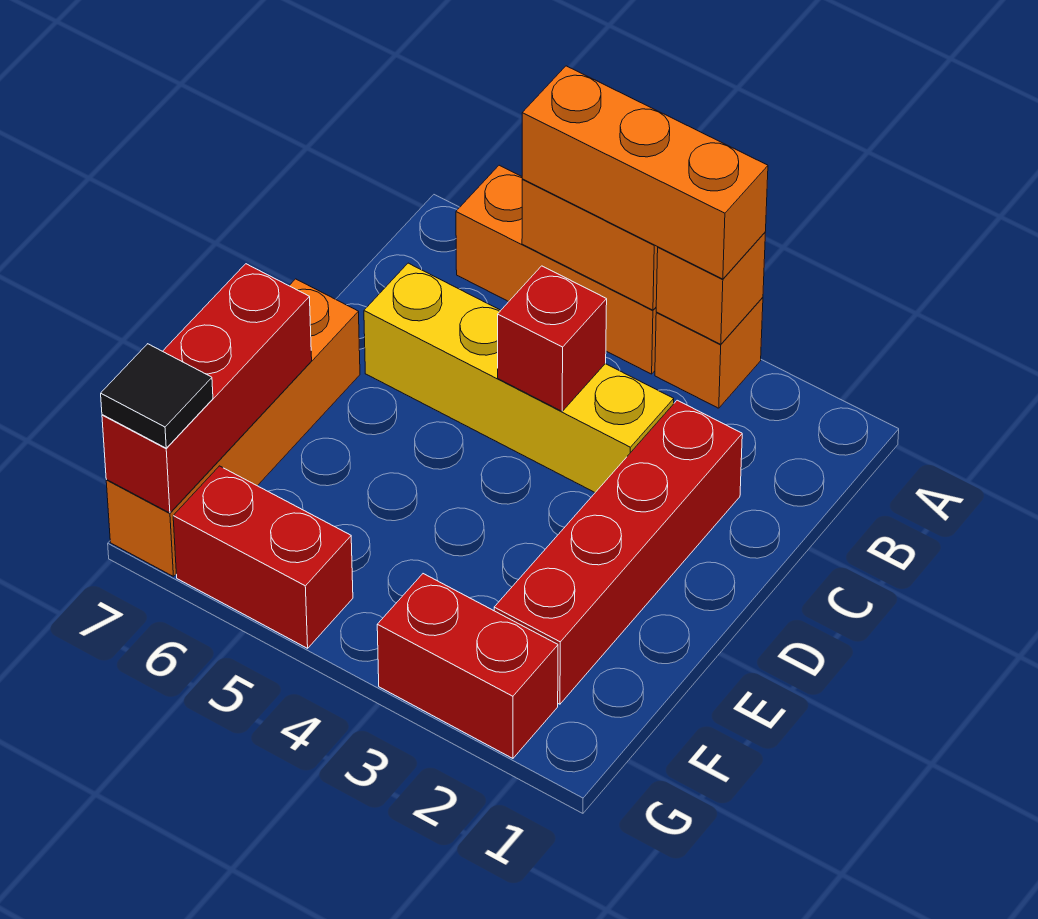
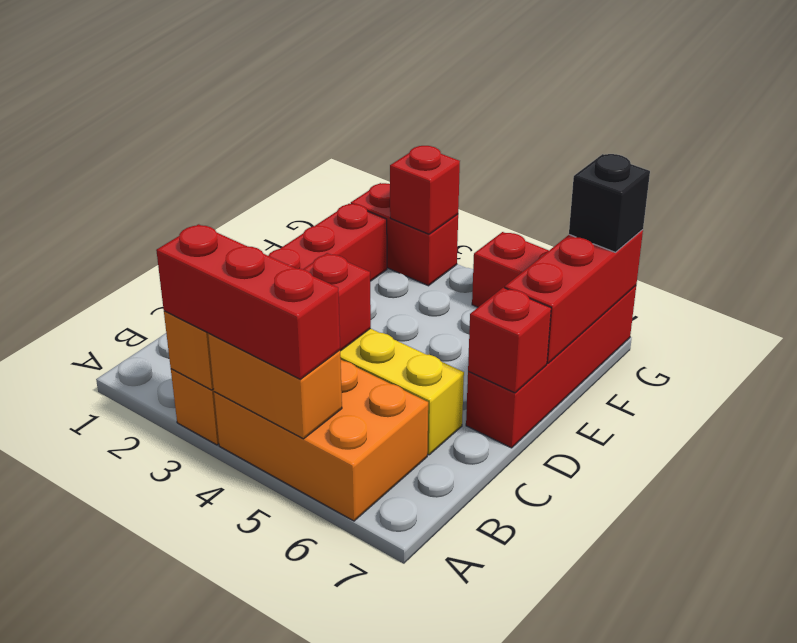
orange brick A3:A5 level 3 -> red brick A3:A5 level 3
orange brick A4:A6 level 1 -> orange brick A4:B6 level 1
orange brick D7:G7 level 1 -> red brick D7:G7 level 1
none -> red brick D7 level 2
none -> red brick G3 level 2
black tile G7 level 3 -> black brick G7 level 3

